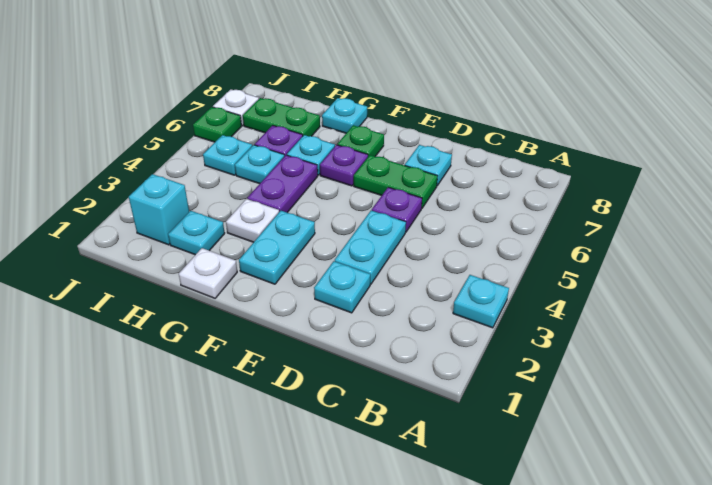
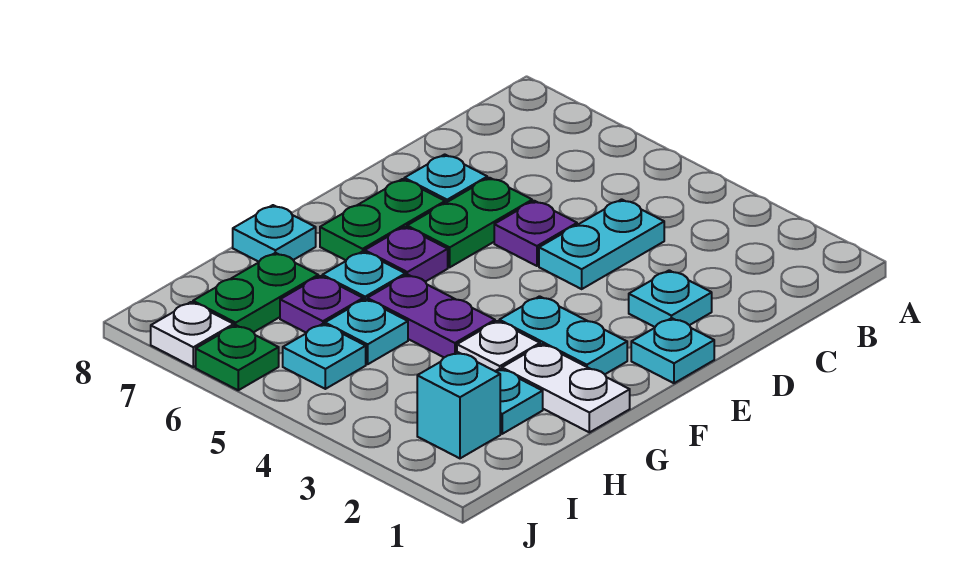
cyan plate A3 level 1 -> cyan plate E1 level 1
cyan plate D3:D4 level 1 -> cyan plate C4:D4 level 1
green plate F7 level 1 -> green plate E7:F7 level 1
white plate G1 level 1 -> white plate G1:G2 level 1

